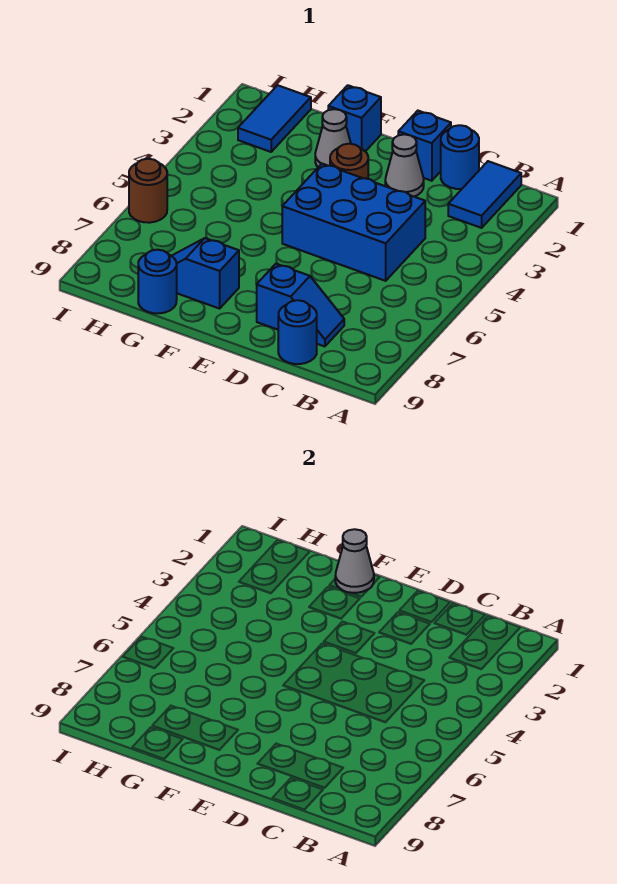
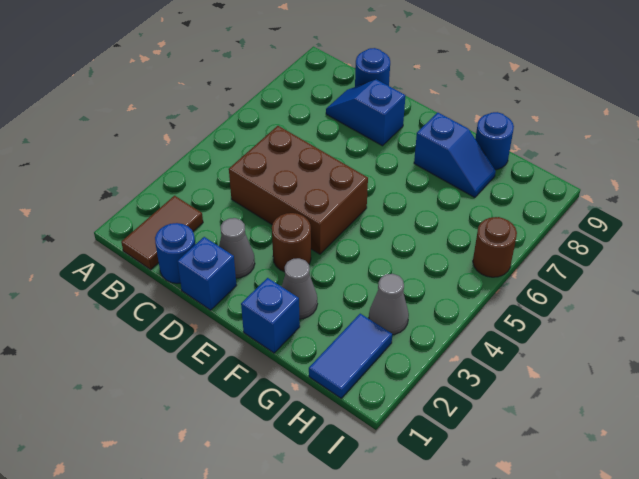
blue tile B1:B2 level 1 -> brown tile B1:B2 level 1
blue brick C4:E5 level 1 -> brown brick C4:E5 level 1
grey cone F1 level 2 -> grey cone H3 level 1

